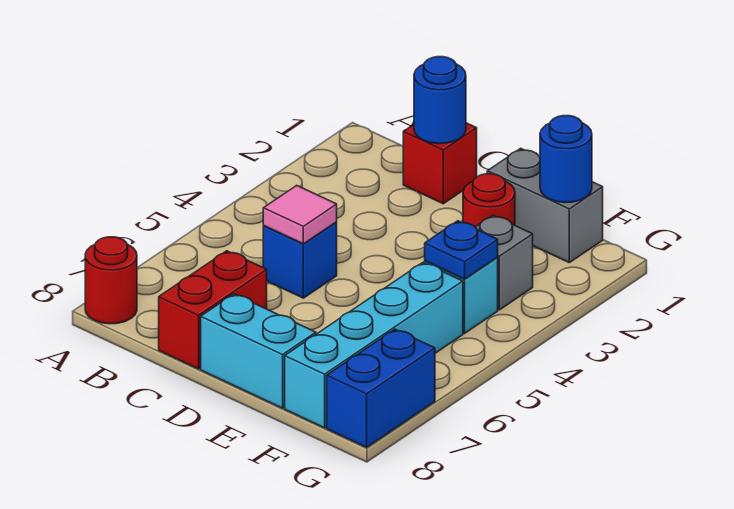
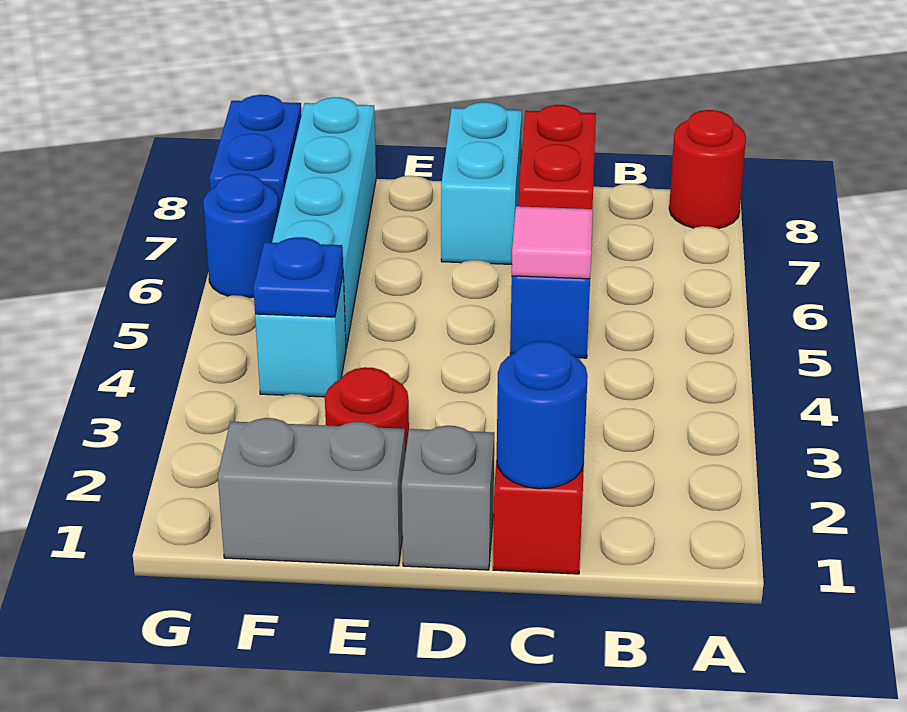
cyan brick D8:E8 level 1 -> cyan brick D7:D8 level 1
blue round brick F1 level 2 -> blue round brick G6 level 1
grey brick F3 level 1 -> grey brick D1 level 1

